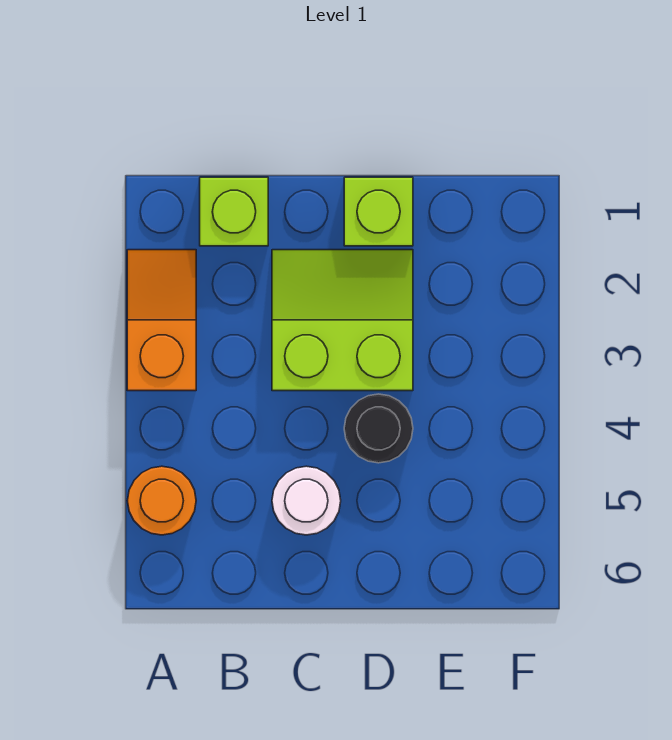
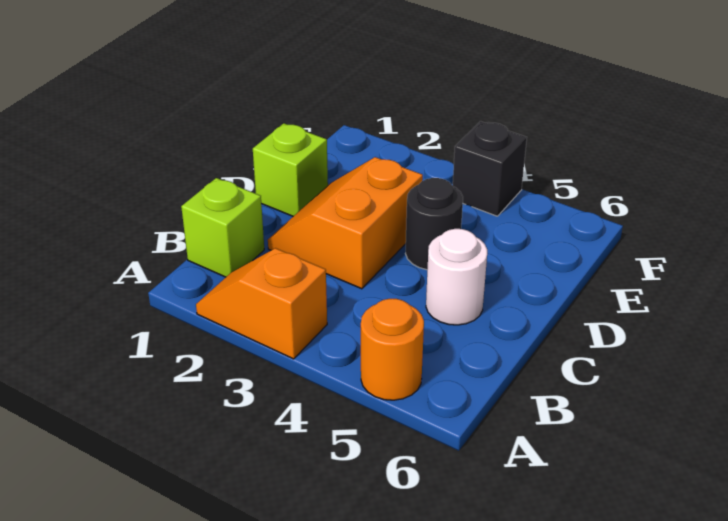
lime slope C2:D3 level 1 top 3 -> orange slope C2:D3 level 1 top 3
none -> black brick F4 level 1

